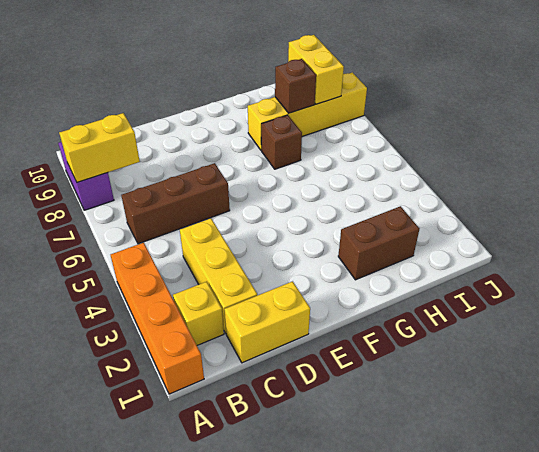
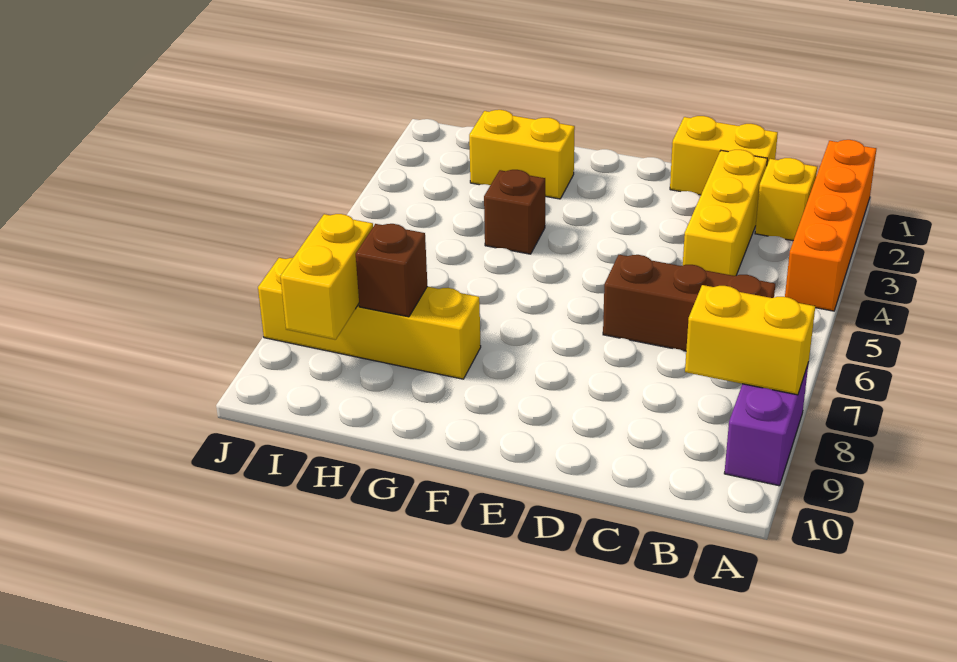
brown brick G2:H2 level 1 -> yellow brick G2:H2 level 1
brown brick G7 level 1 -> brown brick G4 level 1

